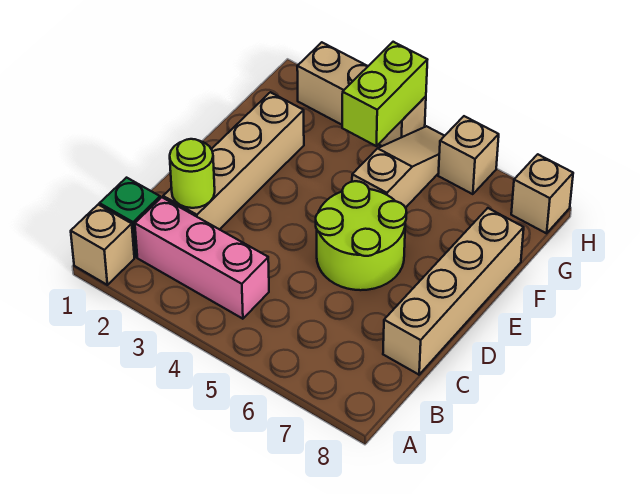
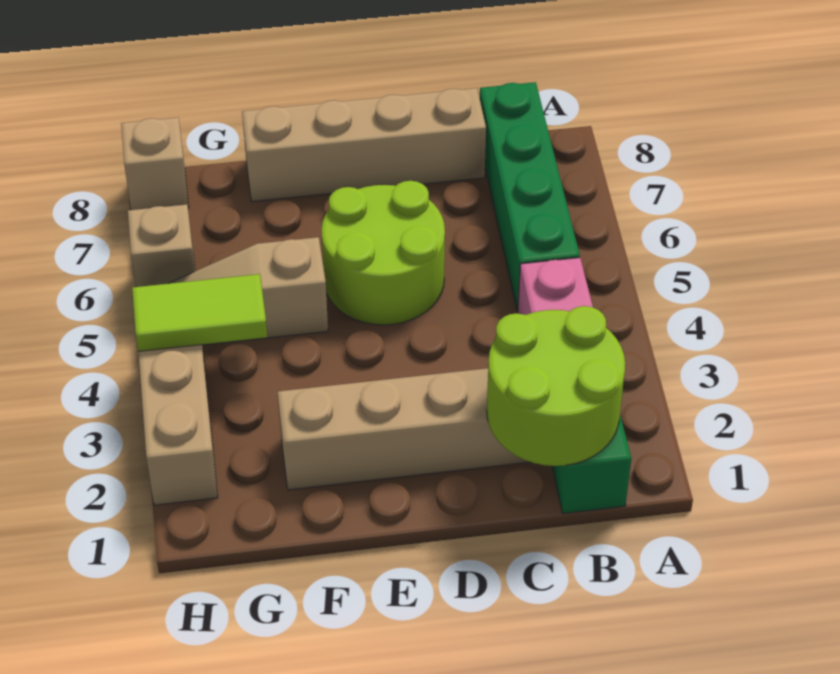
tan brick A1 level 1 -> none
none -> green brick B5:B8 level 1
lime round brick C2 level 2 -> lime round brick B1:C2 level 2
lime brick G4:H4 level 2 -> lime tile G4:H4 level 2

